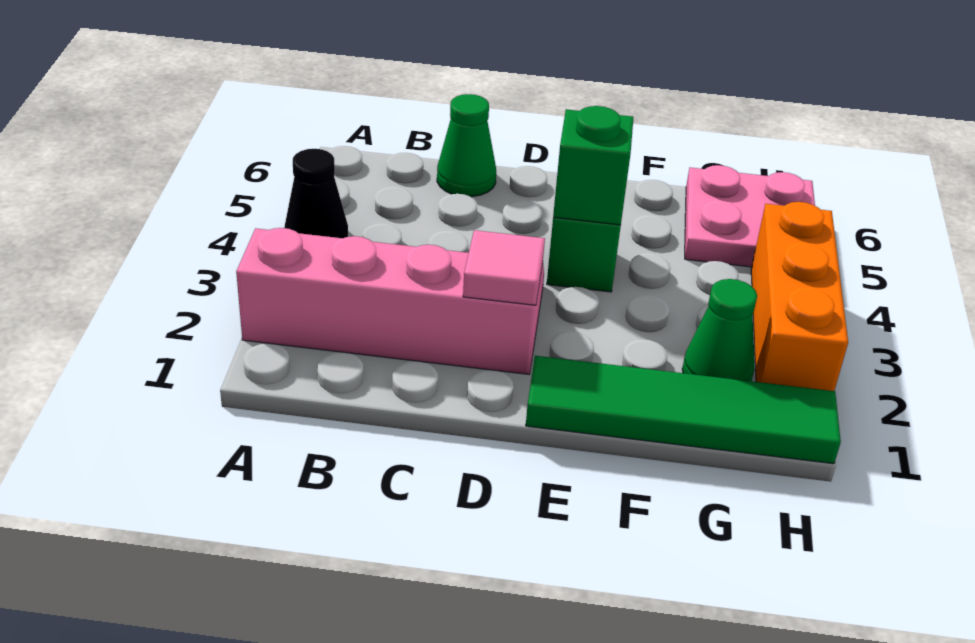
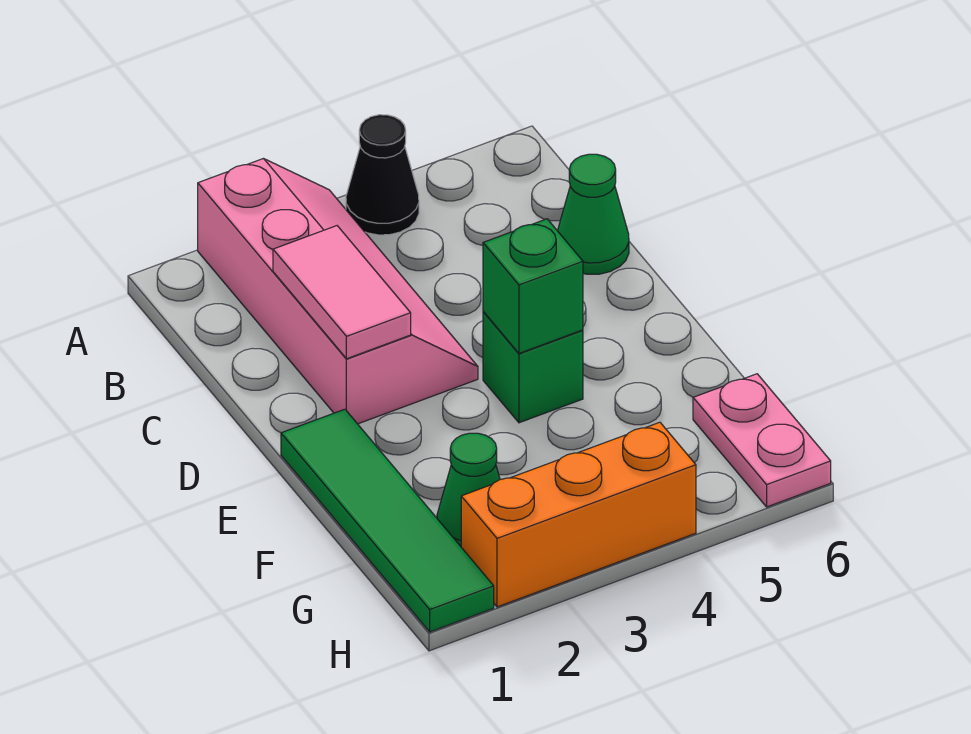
pink tile D2 level 2 -> pink tile C2:D2 level 2
pink plate G5:H6 level 1 -> pink plate G6:H6 level 1

